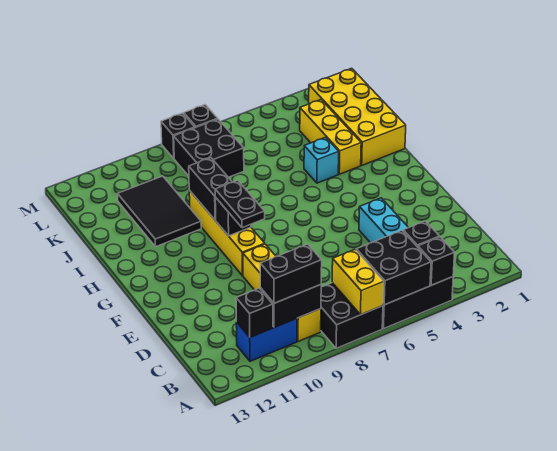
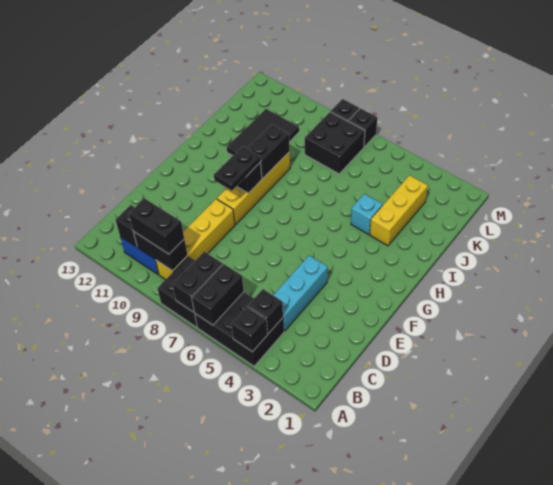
black brick A5:B6 level 2 -> black brick A6:B6 level 2
yellow brick A7:B7 level 2 -> black brick A7:B7 level 2
yellow brick I1:L2 level 1 -> none

